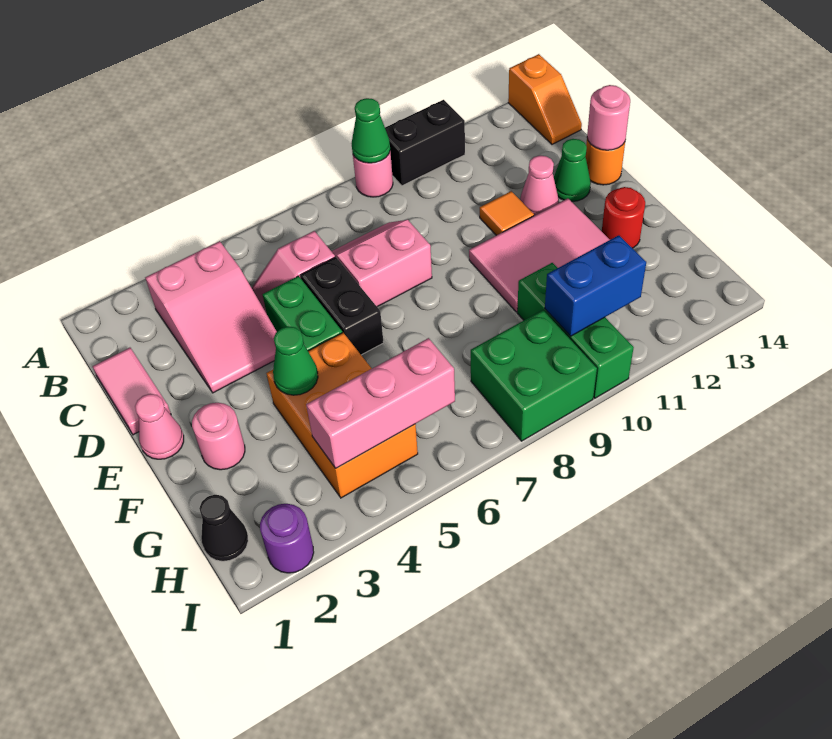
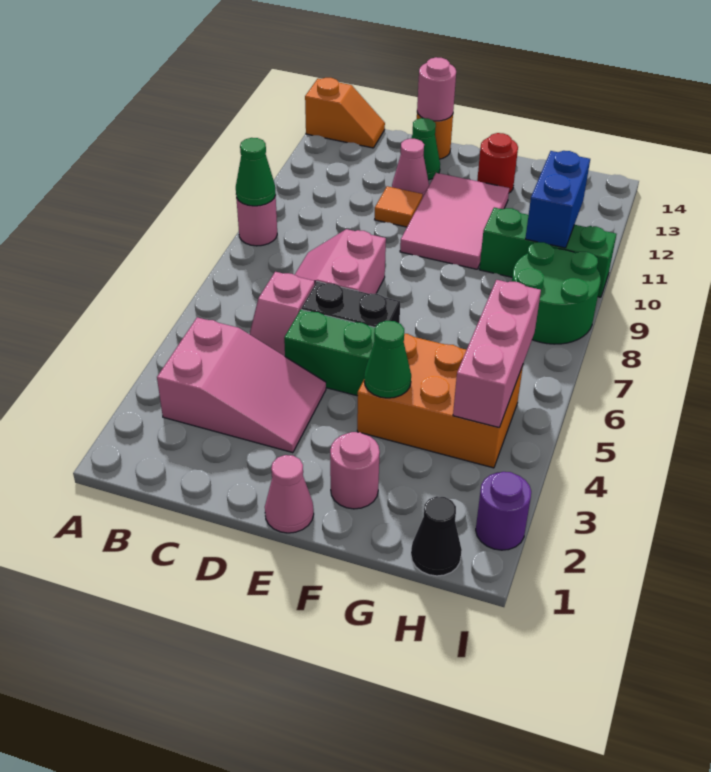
black brick A10:A11 level 1 -> none
pink tile C1:D1 level 1 -> none
green brick H8:I9 level 1 -> green round brick H8:I9 level 1

